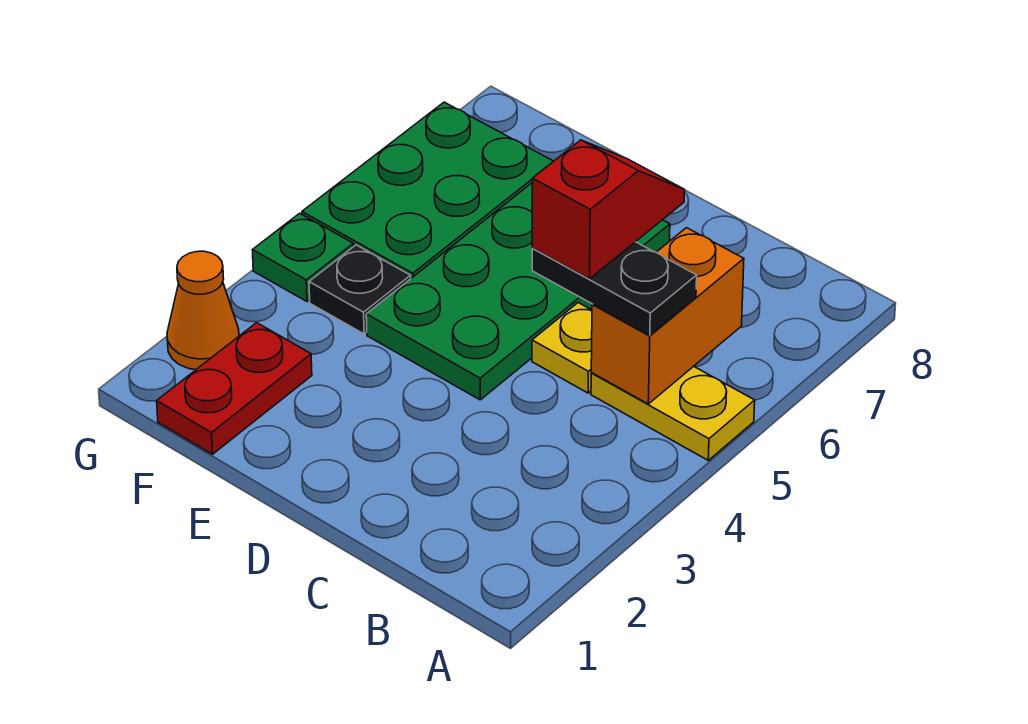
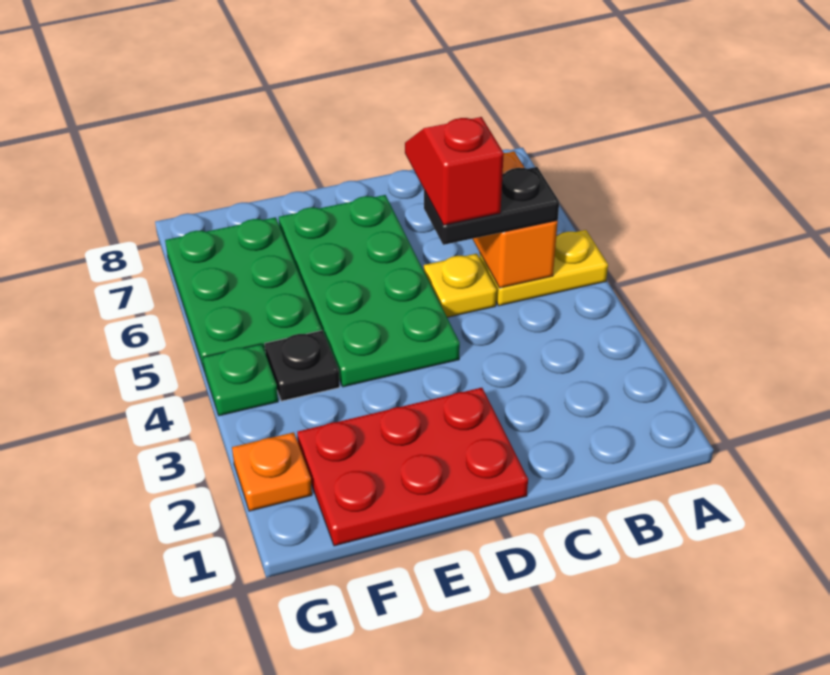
red plate F1:F2 level 1 -> red plate D1:F2 level 1
orange cone G2 level 1 -> orange plate G2 level 1

